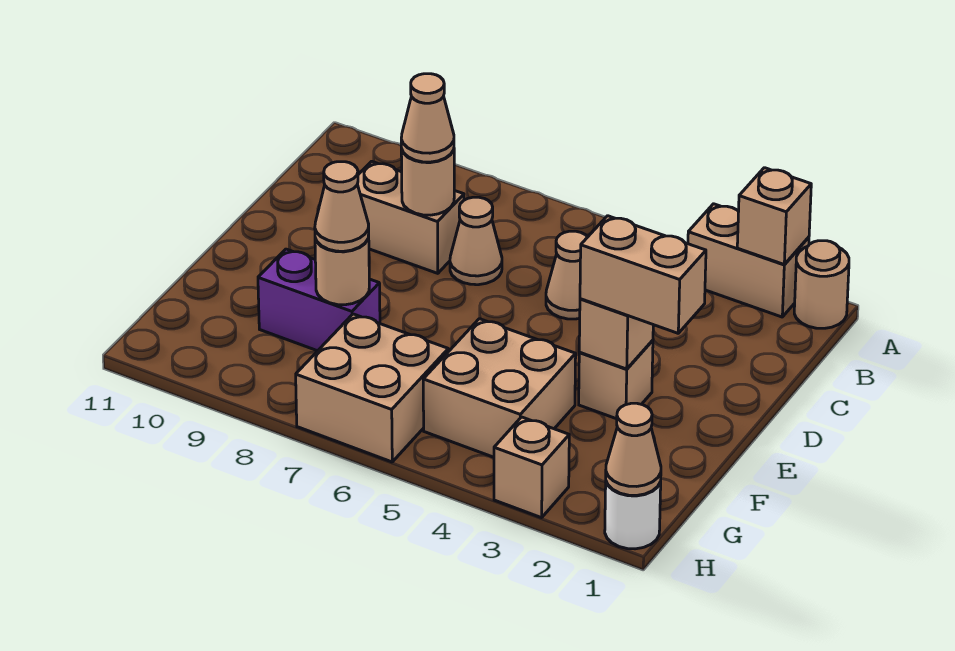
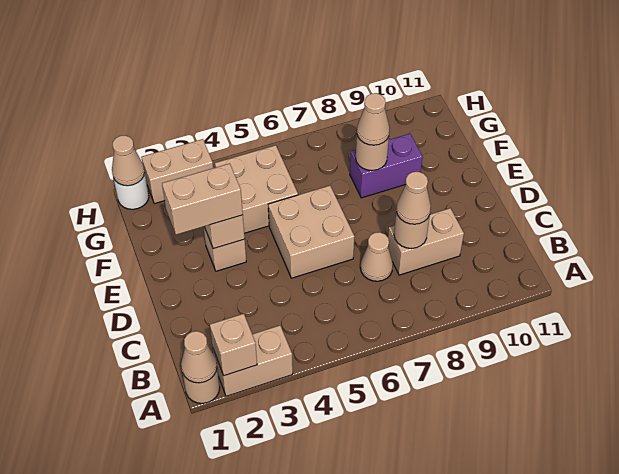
tan cone C5 level 1 -> tan cone A1 level 2
tan brick G6:H7 level 1 -> tan brick D5:E6 level 1
tan brick H3 level 1 -> tan brick H2:H3 level 1

